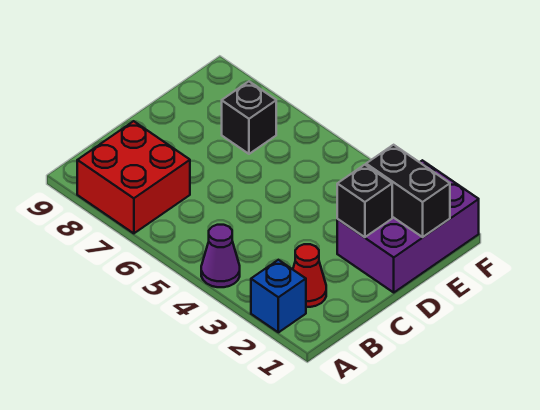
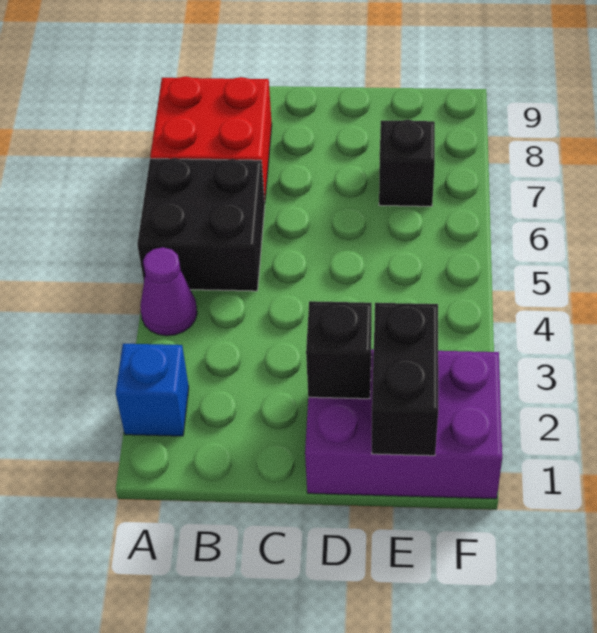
none -> black brick A5:B6 level 1
red cone B2 level 1 -> none

